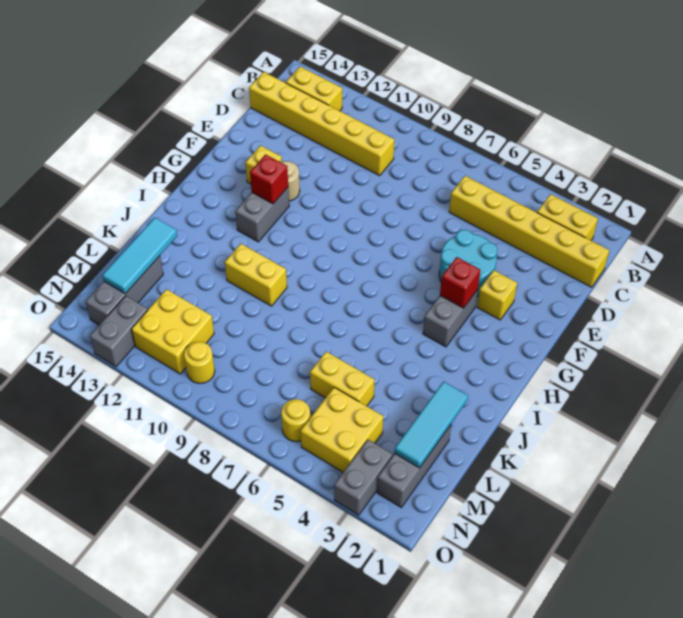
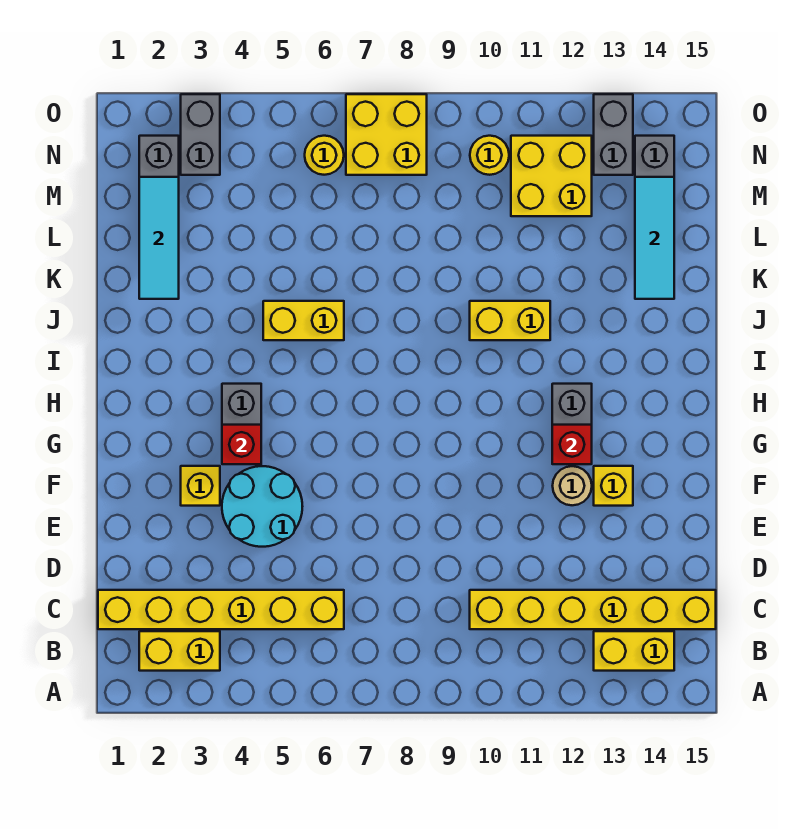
yellow brick L5:L6 level 1 -> yellow brick J5:J6 level 1
yellow brick M4:N5 level 1 -> yellow brick N7:O8 level 1

